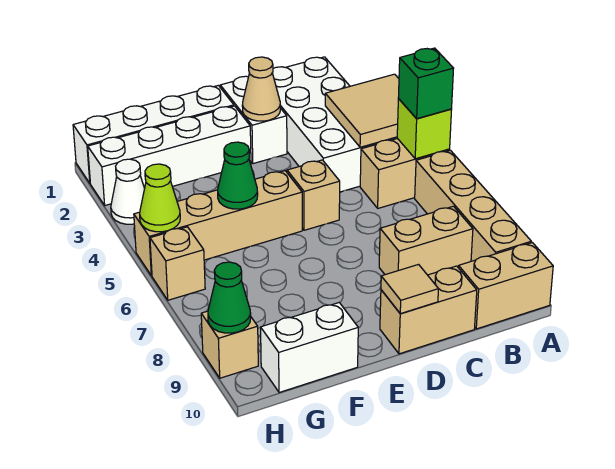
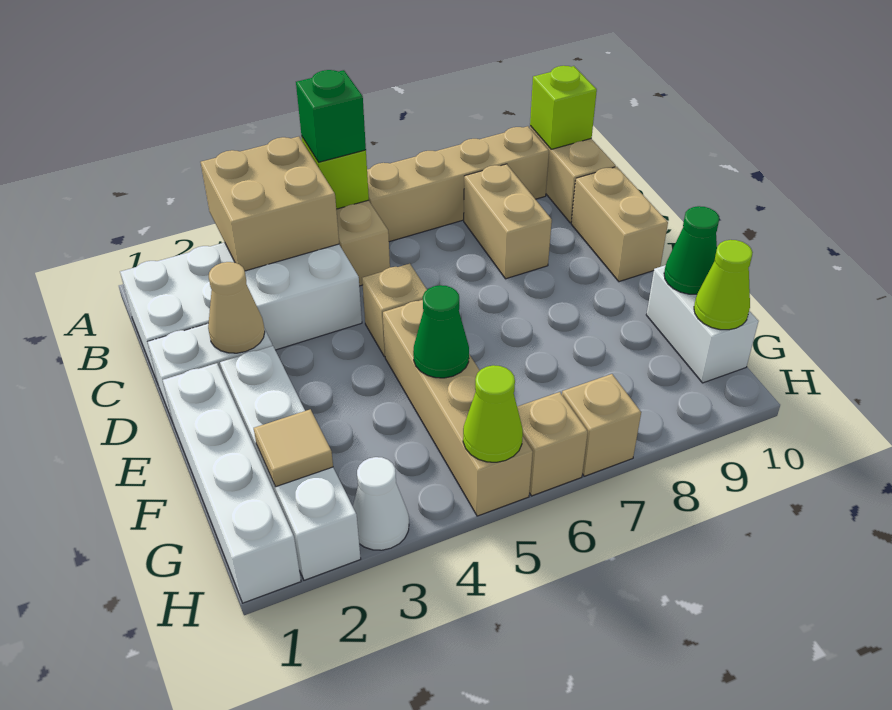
tan tile A3:B4 level 2 -> tan brick A3:B4 level 2
none -> lime brick A10 level 2
tan tile D10 level 2 -> tan tile G2 level 2
none -> lime cone G10 level 2
tan brick H9 level 1 -> tan brick H7 level 1
green cone H9 level 2 -> green cone F10 level 2

